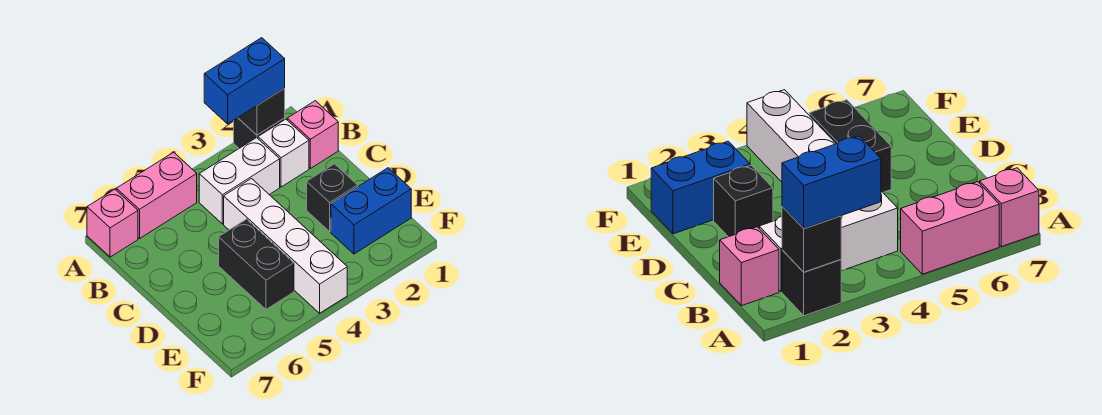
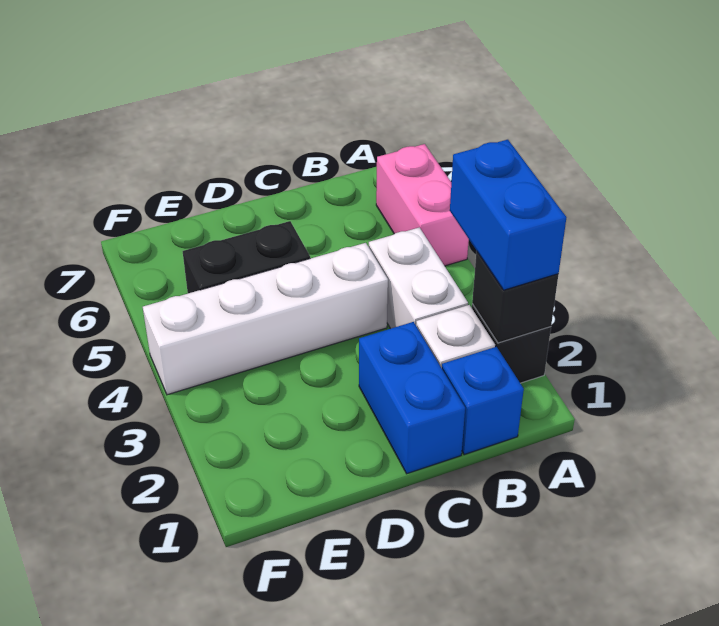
pink brick A7 level 1 -> none
pink brick B1 level 1 -> blue brick B1 level 1
black brick D2 level 1 -> none
blue brick E1:E2 level 1 -> blue brick C1:C2 level 1

